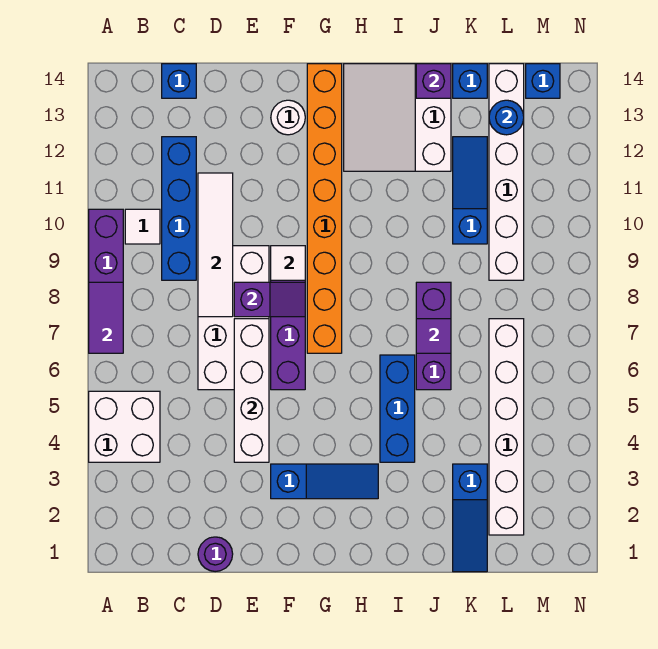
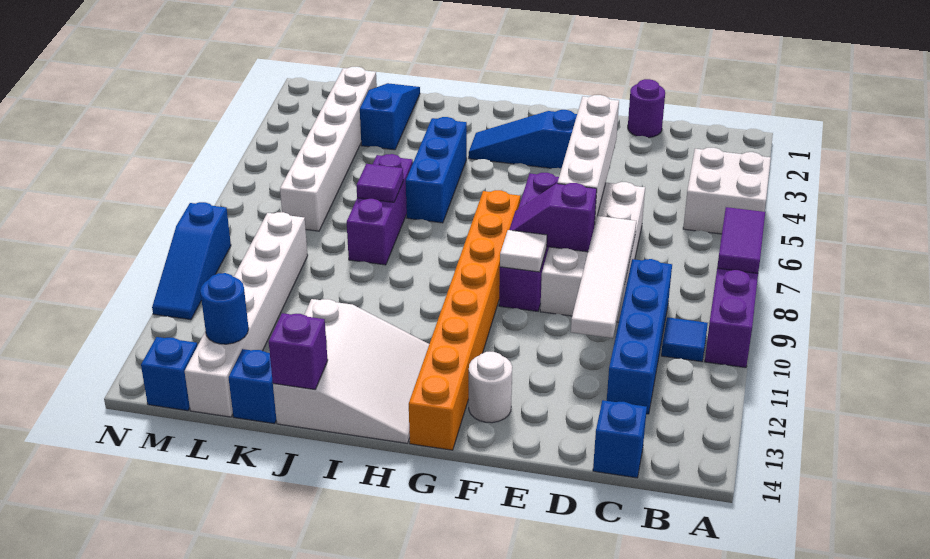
white tile B10 level 1 -> blue tile B10 level 1
blue slope K10:K12 level 1 top 10 -> blue slope N9:N11 level 1 top 9

